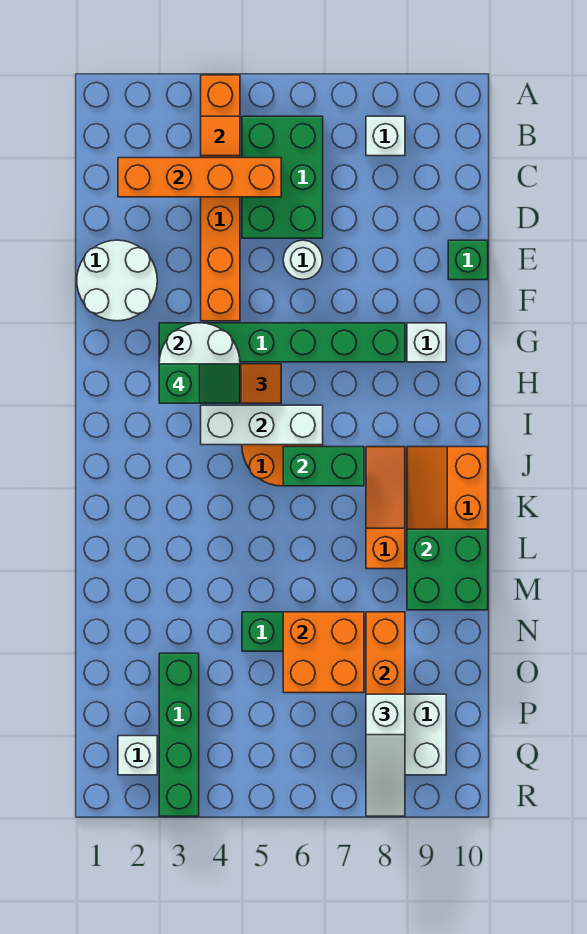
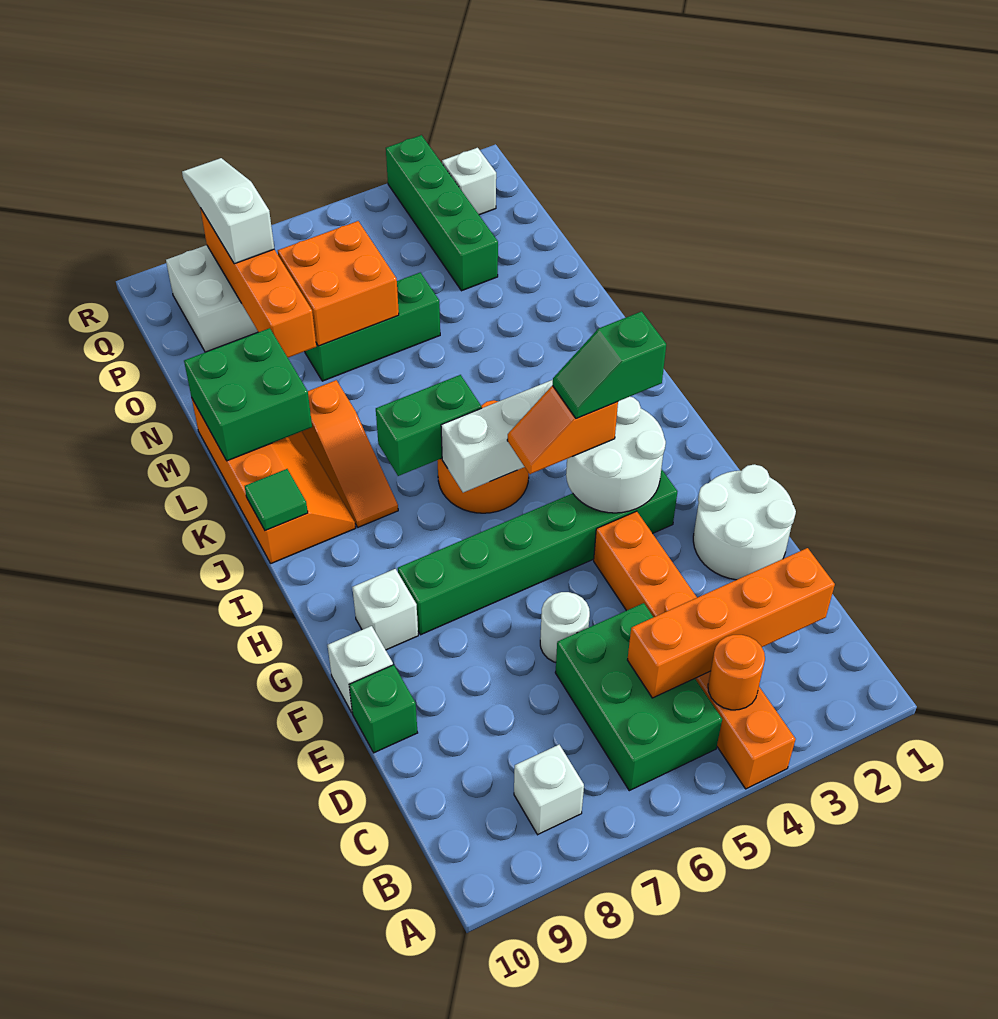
orange tile B4 level 2 -> orange round brick B4 level 2
none -> white brick F10 level 1
none -> green tile J10 level 2

